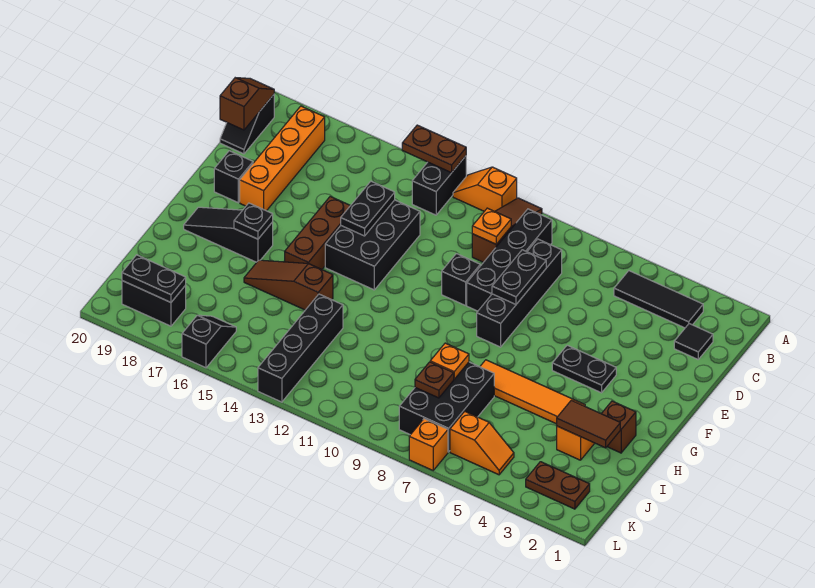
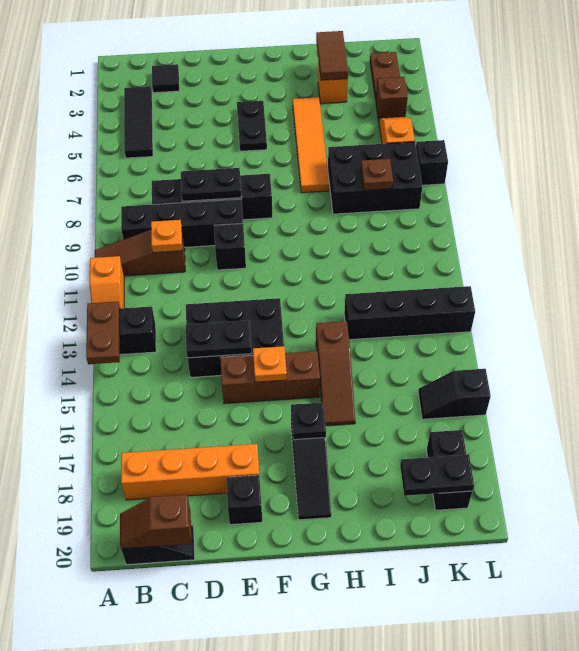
brown brick H2 level 1 -> brown brick K4 level 1
orange plate I8 level 2 -> orange plate F15 level 2
black plate K18:K19 level 2 -> black plate J19:K19 level 2
orange brick L7 level 1 -> black brick L7 level 1

